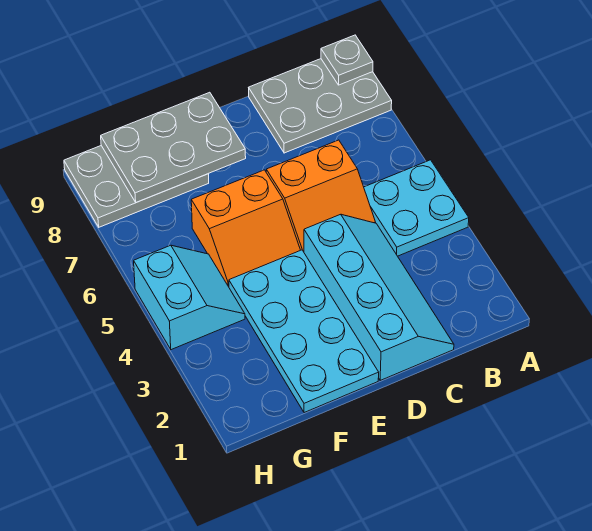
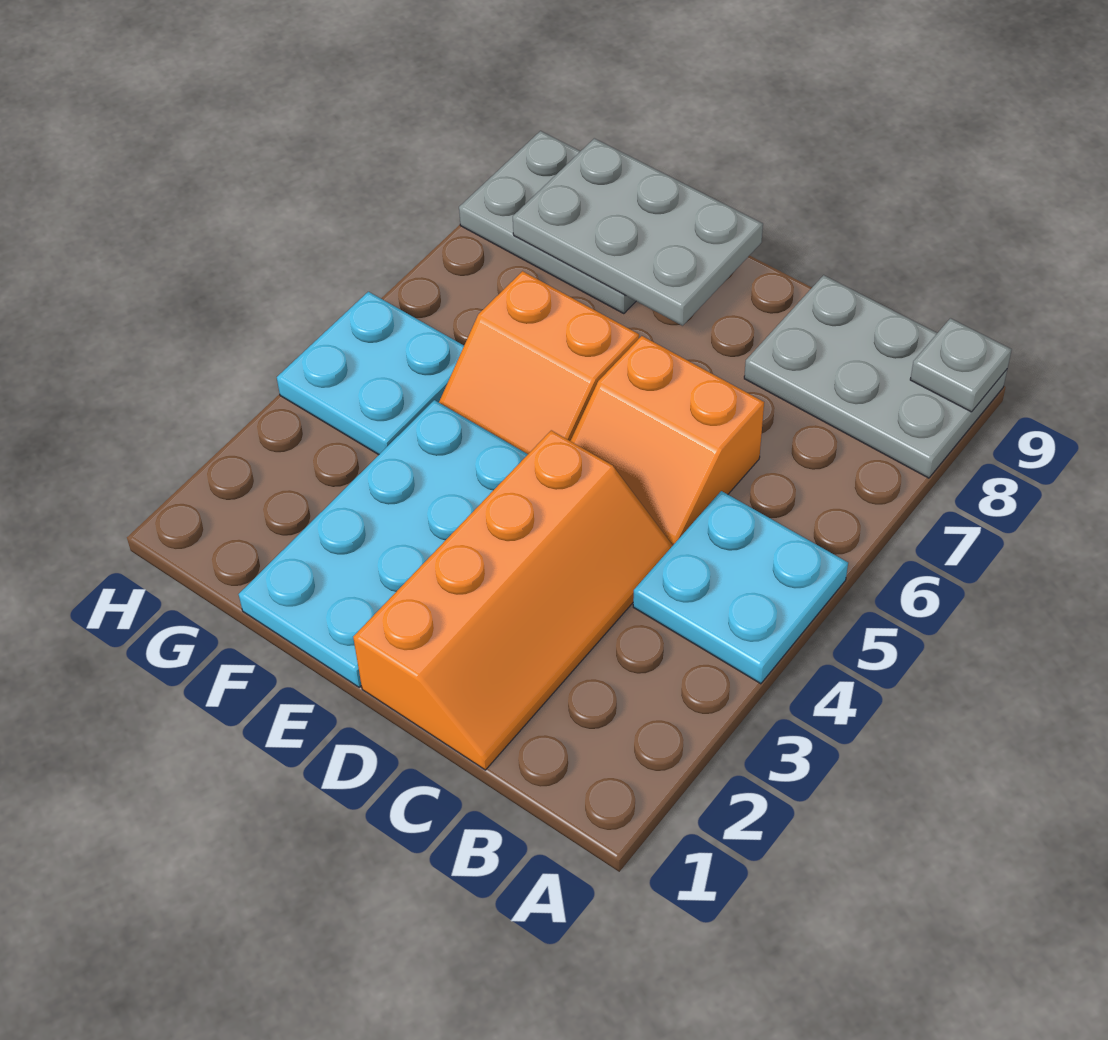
cyan slope C1:D4 level 1 top D -> orange slope C1:D4 level 1 top D
cyan slope G4:H5 level 1 top H -> cyan plate G4:H5 level 1

